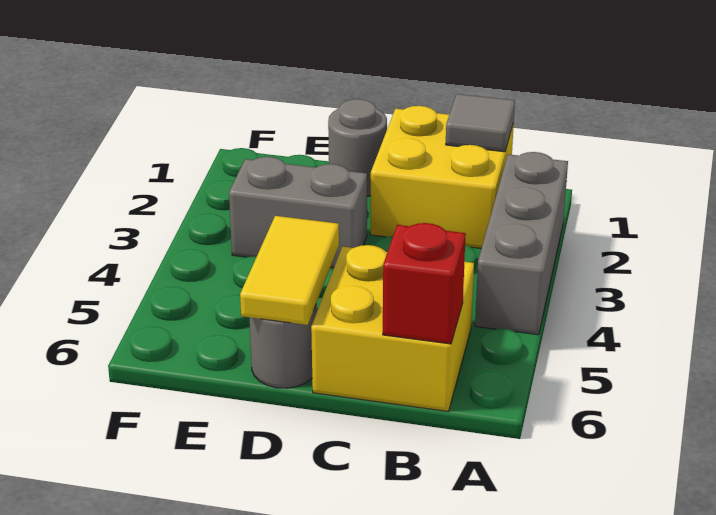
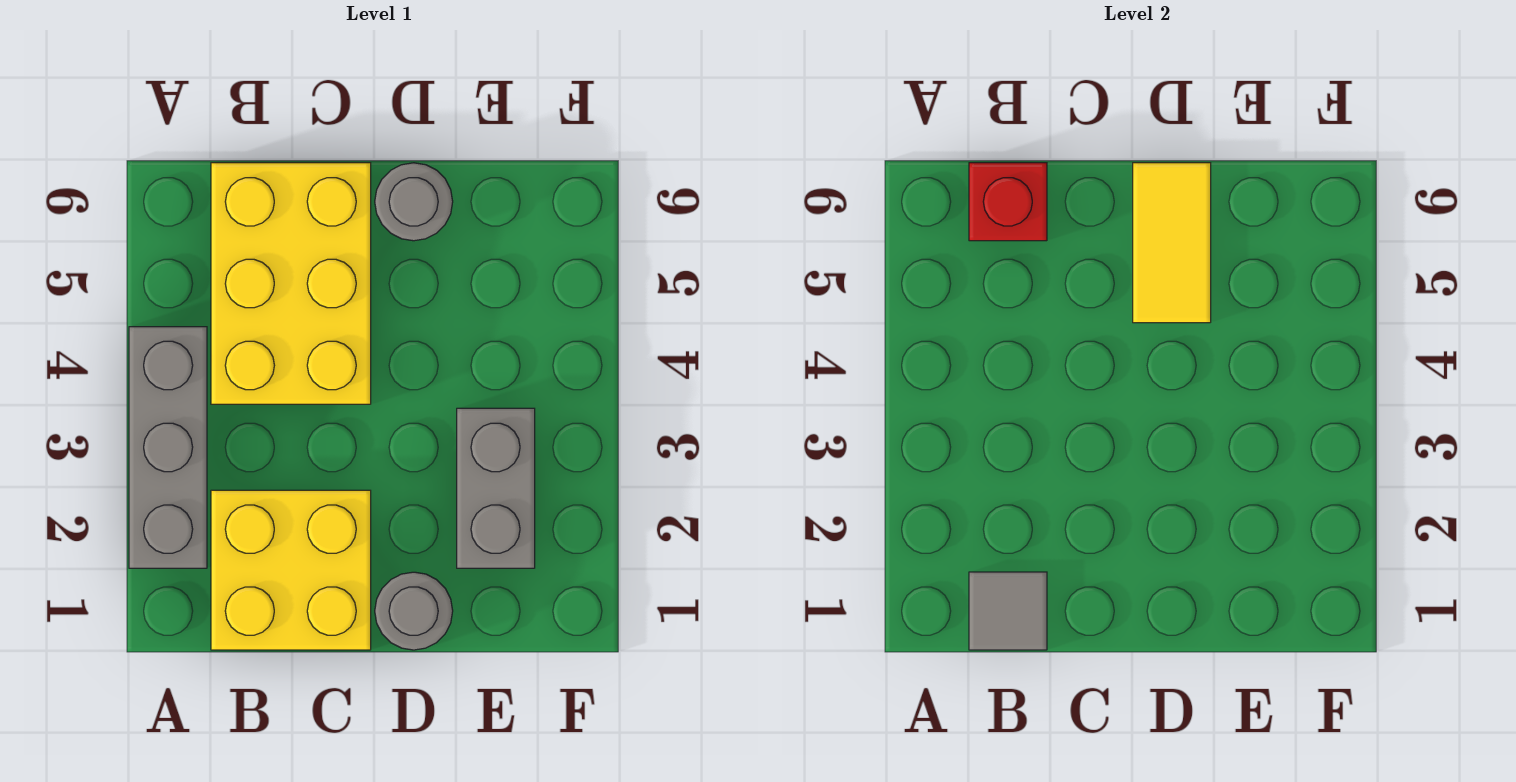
yellow brick B5:C6 level 1 -> yellow brick B4:C6 level 1
grey brick D3:E3 level 1 -> grey brick E2:E3 level 1

